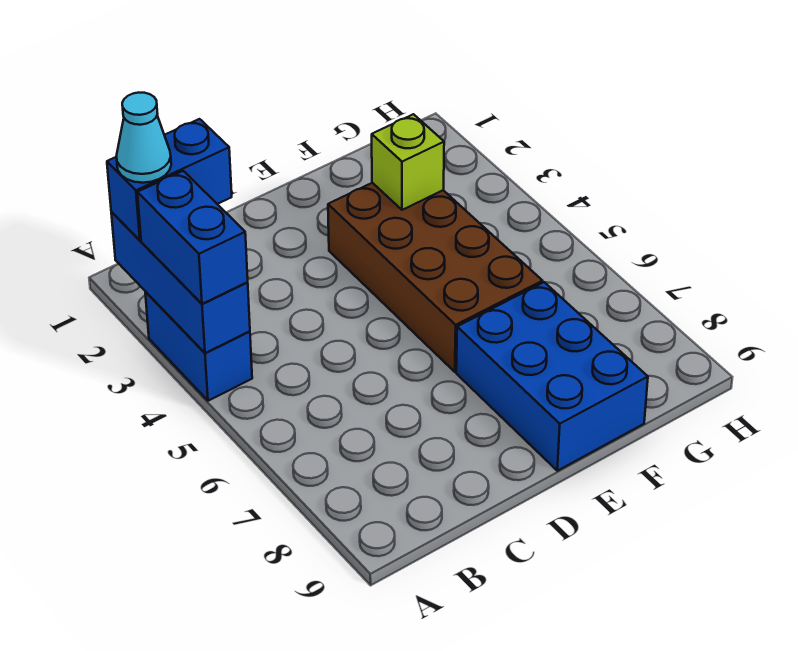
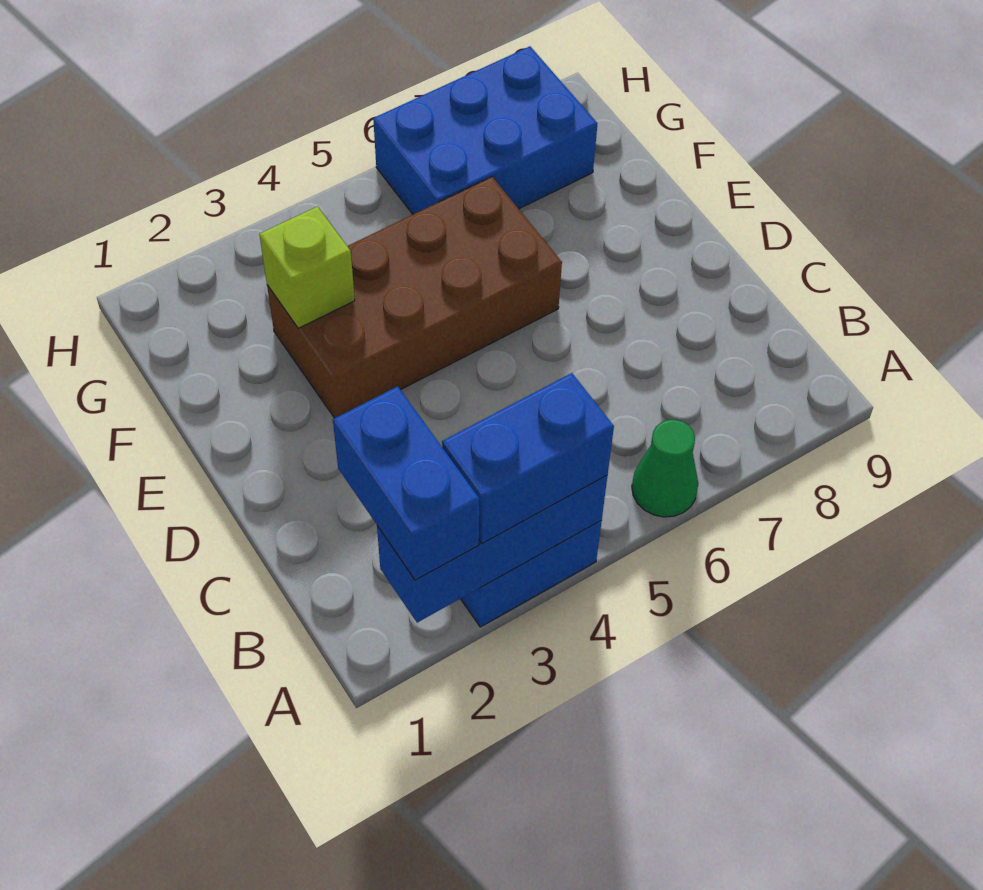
cyan cone A2 level 4 -> none
none -> green cone A6 level 1
blue brick E7:F9 level 1 -> blue brick G6:H8 level 1

